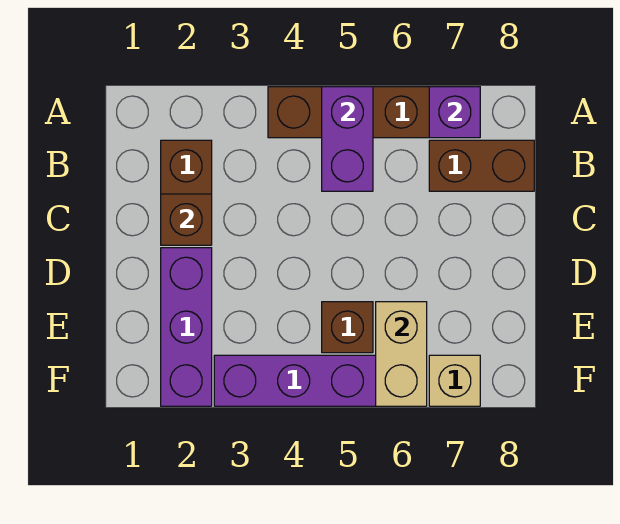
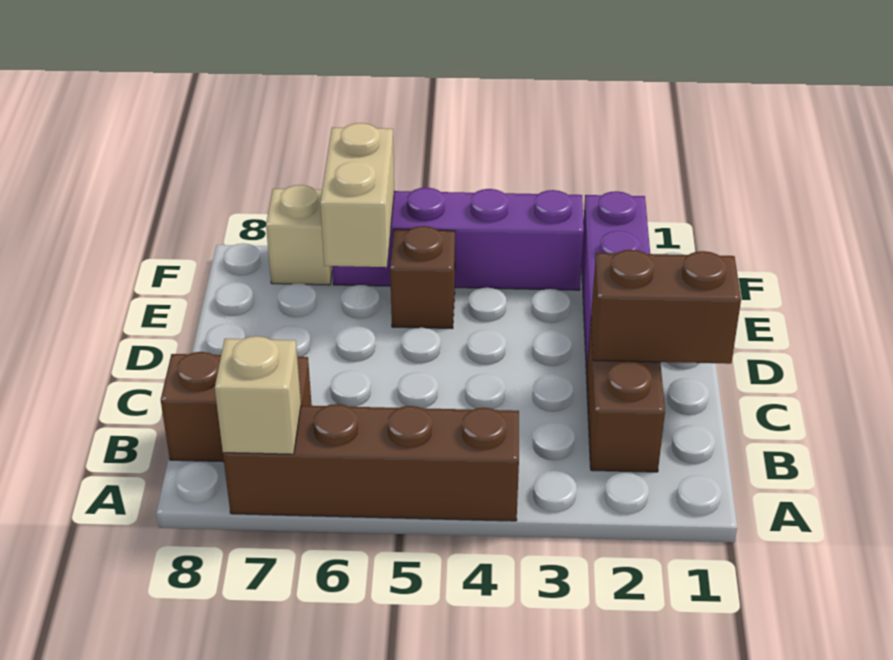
purple brick A5:B5 level 2 -> none
purple brick A7 level 2 -> tan brick A7 level 2
brown brick C2 level 2 -> brown brick C1:C2 level 2

